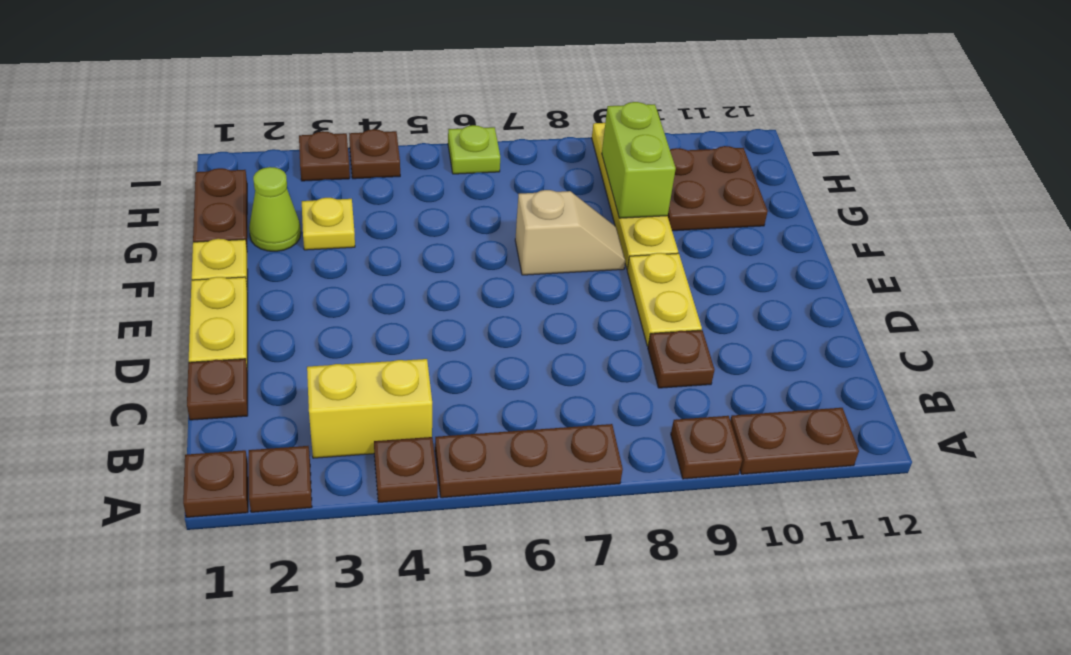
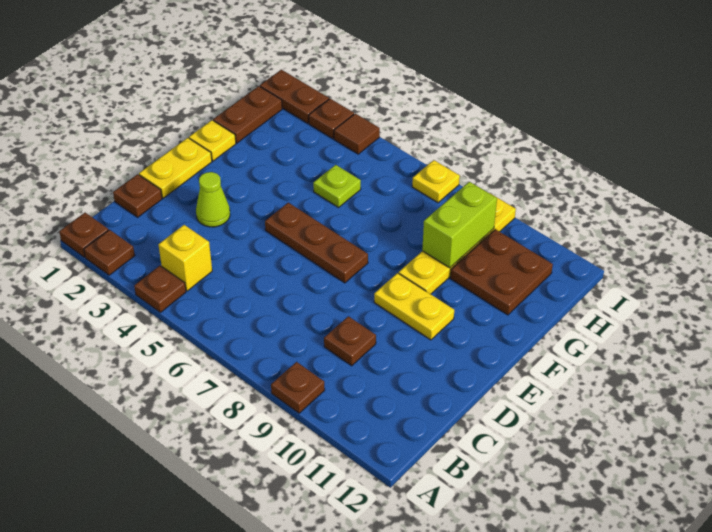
brown plate A5:A7 level 1 -> brown plate E5:E7 level 1
brown plate A10:A11 level 1 -> brown plate I1:I2 level 1
yellow brick B3:B4 level 1 -> yellow brick B4 level 1
yellow plate D9:E9 level 1 -> yellow plate E9:E10 level 1
tan slope F7:F8 level 1 top 7 -> none
lime cone G2 level 1 -> lime cone D3 level 1
yellow plate G3 level 1 -> yellow plate I7 level 1
brown plate I4 level 1 -> brown tile I4 level 1
lime plate I6 level 1 -> lime plate G5 level 1

